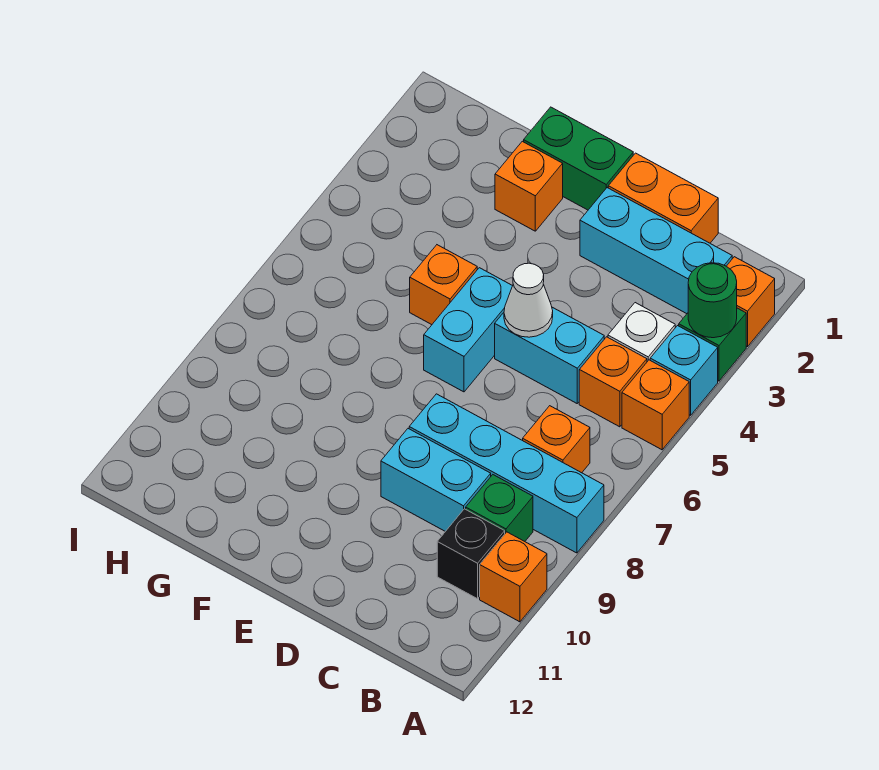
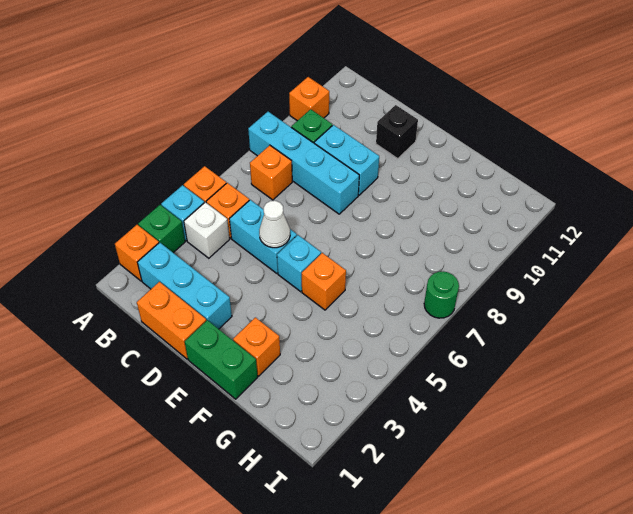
green round brick A3 level 2 -> green round brick I7 level 1
black brick B10 level 1 -> black brick D11 level 1
cyan brick E5:E6 level 1 -> cyan brick E5 level 1

